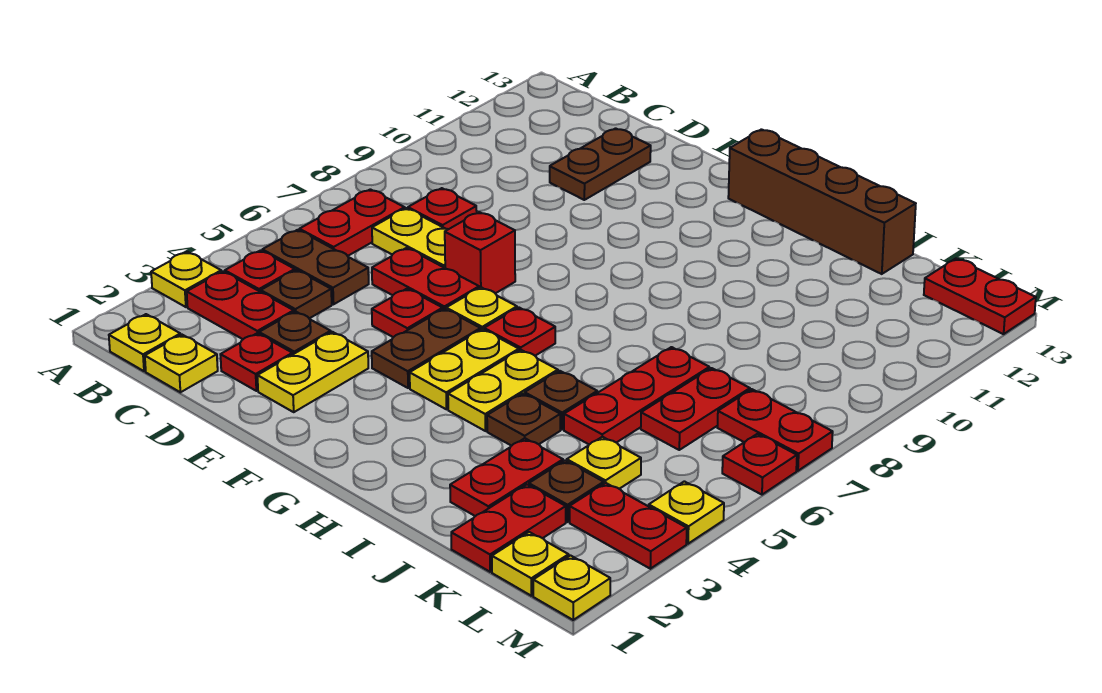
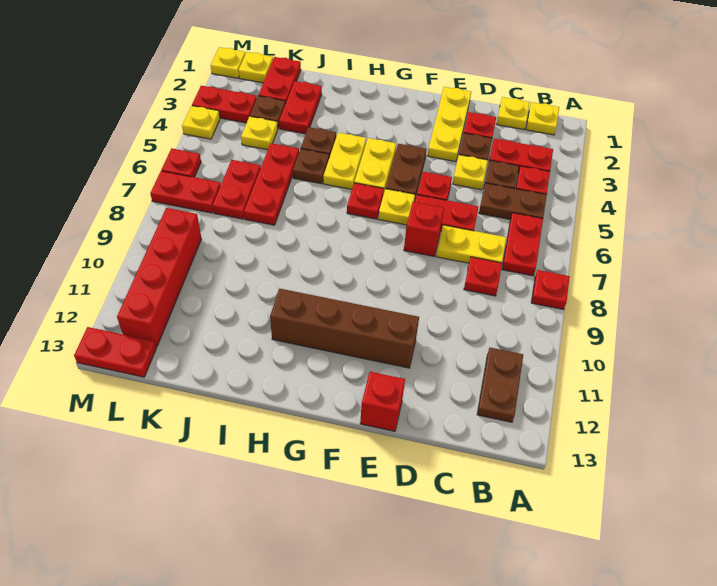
yellow plate A3 level 1 -> yellow plate D4 level 1
none -> red plate A8 level 1
brown plate D11:D12 level 1 -> brown plate B11:B12 level 1
yellow plate E2:E3 level 1 -> yellow plate E1:E3 level 1
none -> red brick E13 level 1
brown brick G13:J13 level 1 -> brown brick E11:H11 level 1
none -> red brick L9:L12 level 1

